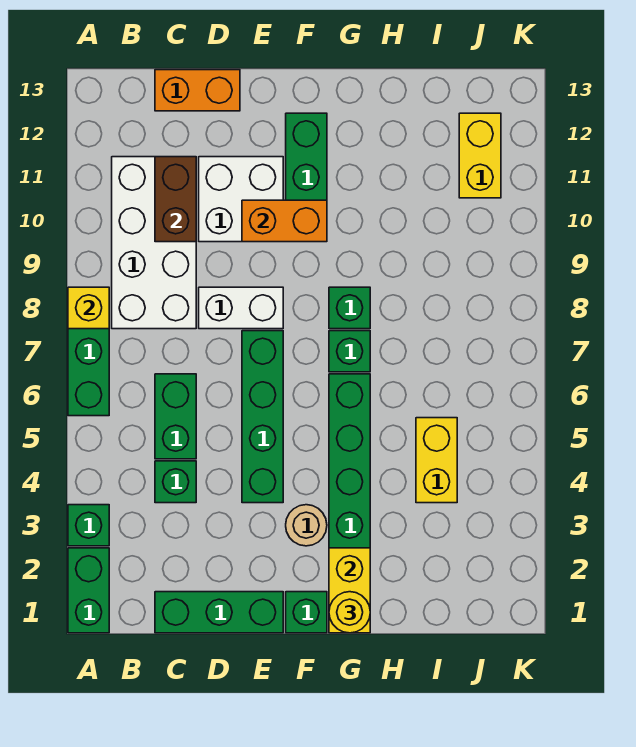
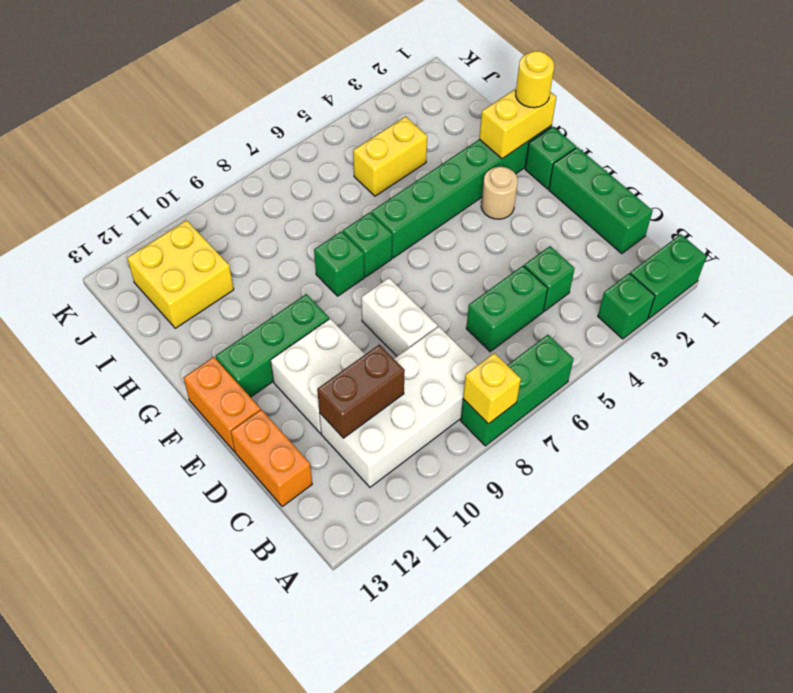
green brick E4:E7 level 1 -> none
orange brick E10:F10 level 2 -> orange brick E13:F13 level 1
yellow brick J11:J12 level 1 -> yellow brick I11:J12 level 1

